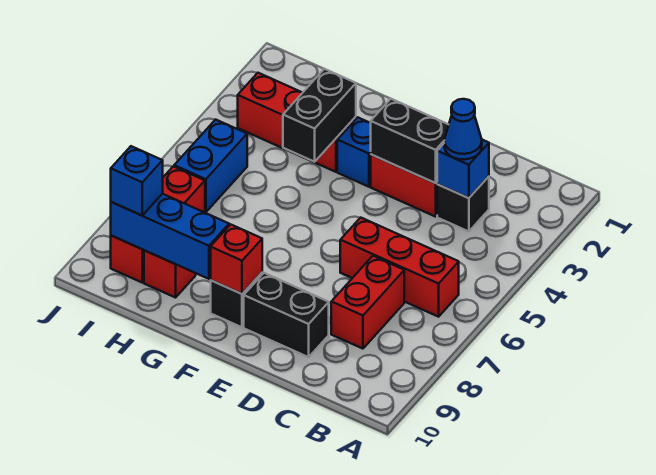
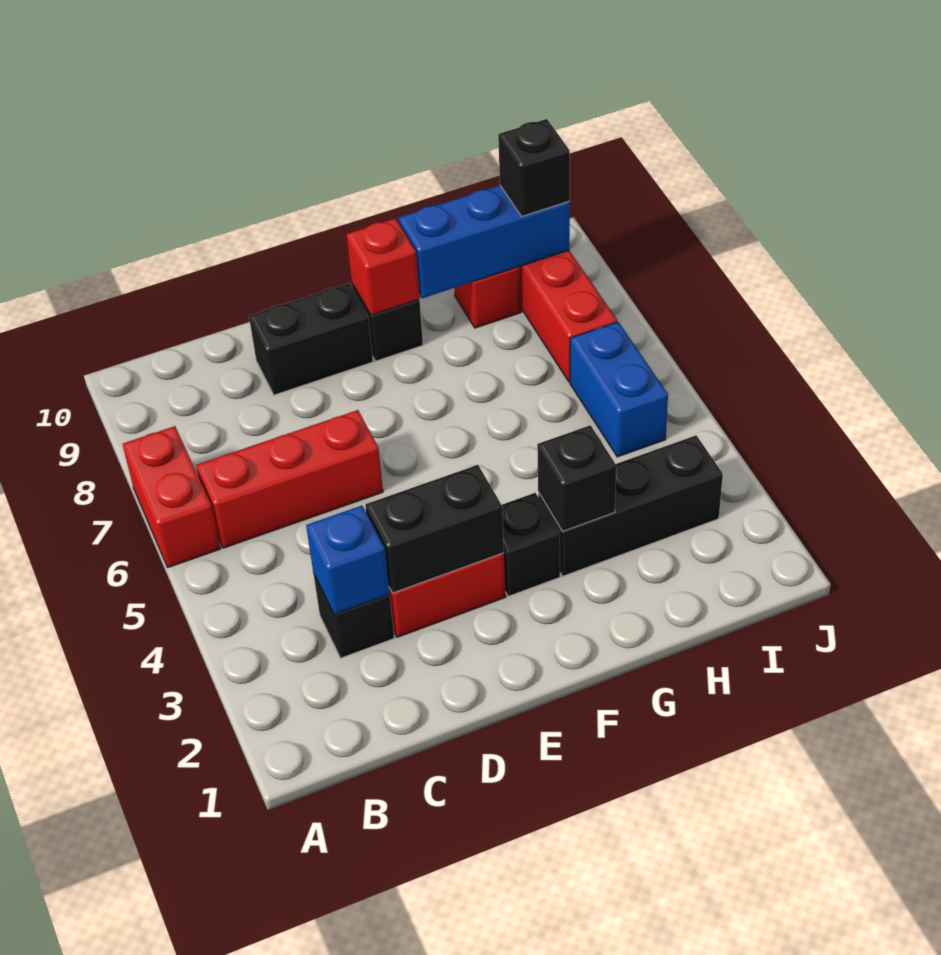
blue cone C3 level 3 -> none
red brick C7:C8 level 1 -> red brick A6:A7 level 1
blue brick F3 level 1 -> black brick F3 level 1
red brick G3:I3 level 1 -> black brick G3:I3 level 1
black brick G3:G4 level 2 -> black brick G3 level 2
blue brick I9 level 3 -> black brick I9 level 3

